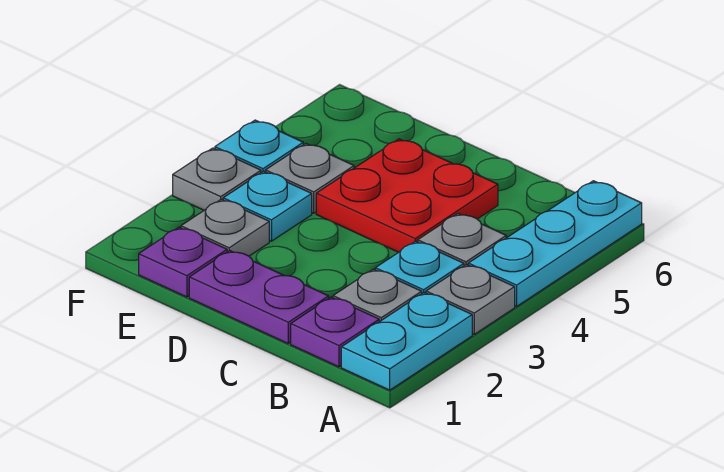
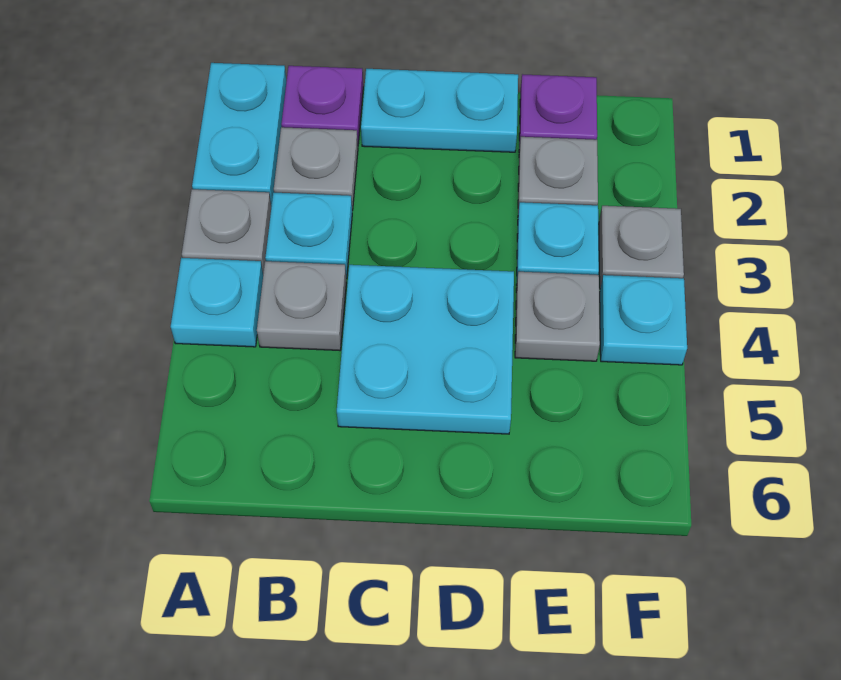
cyan plate A4:A6 level 1 -> cyan plate A4 level 1
purple plate C1:D1 level 1 -> cyan plate C1:D1 level 1
red plate C4:D5 level 1 -> cyan plate C4:D5 level 1

